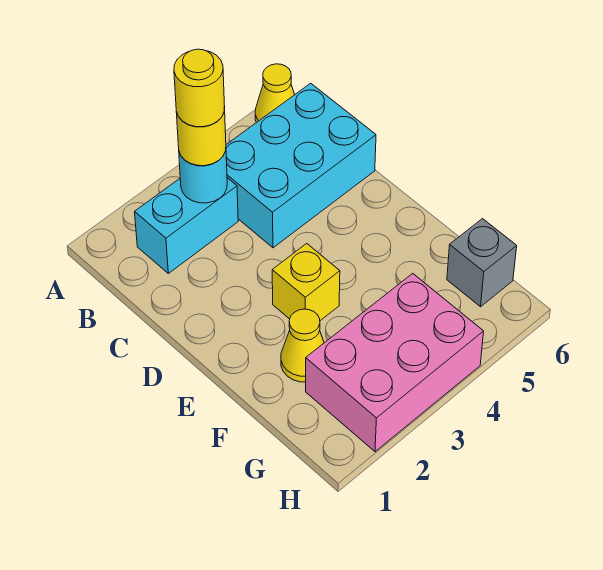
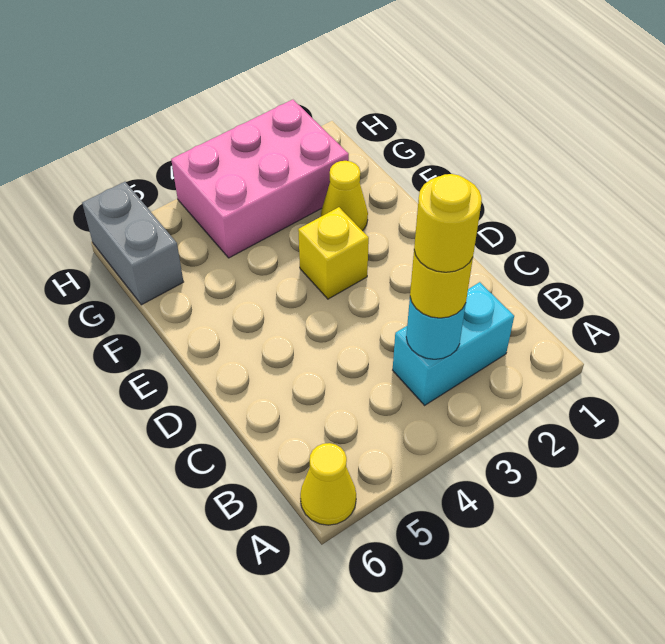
cyan brick B4:C6 level 1 -> none
grey brick G6 level 1 -> grey brick G6:H6 level 1

